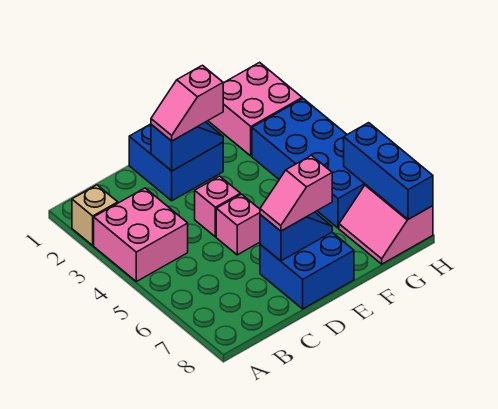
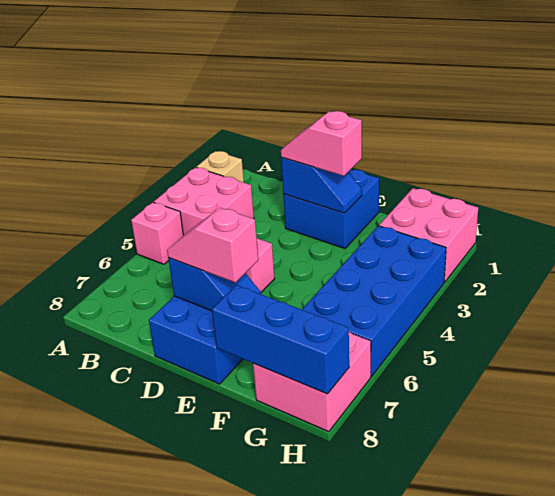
pink brick D4 level 1 -> pink brick A5 level 1
pink slope G7:H8 level 1 top H -> pink brick G7:H8 level 1
blue brick H6:H8 level 2 -> blue brick F8:H8 level 2

